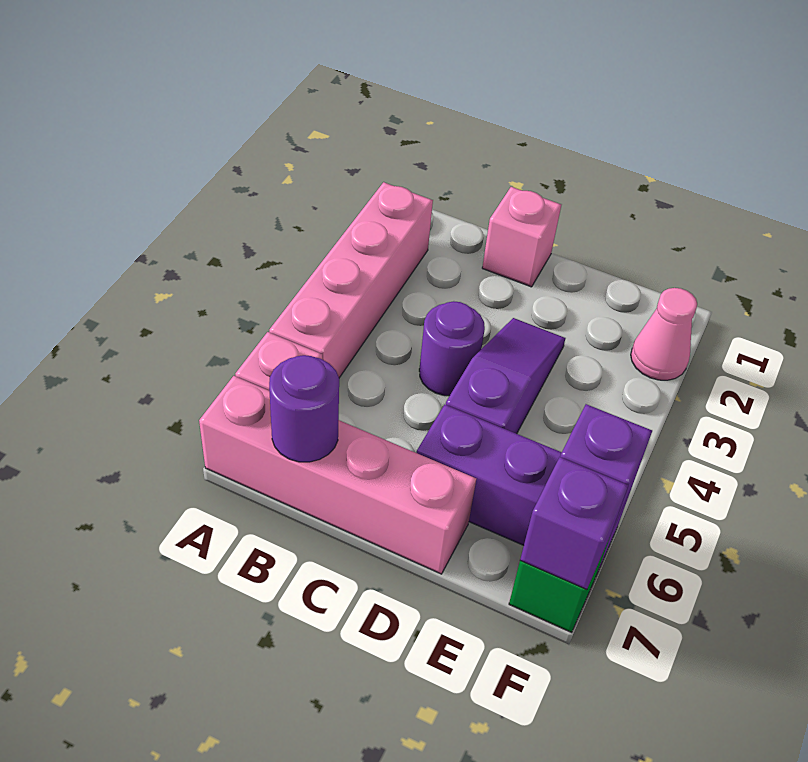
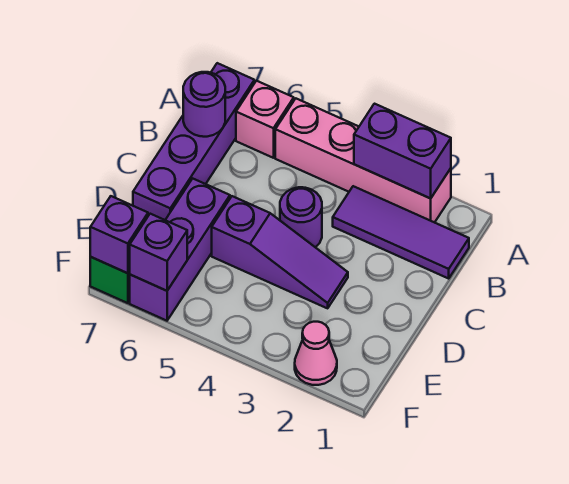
none -> purple brick A2:A3 level 2
pink brick A7:D7 level 1 -> purple brick A7:D7 level 1
none -> purple tile B1:B3 level 1
pink brick C1 level 1 -> none

